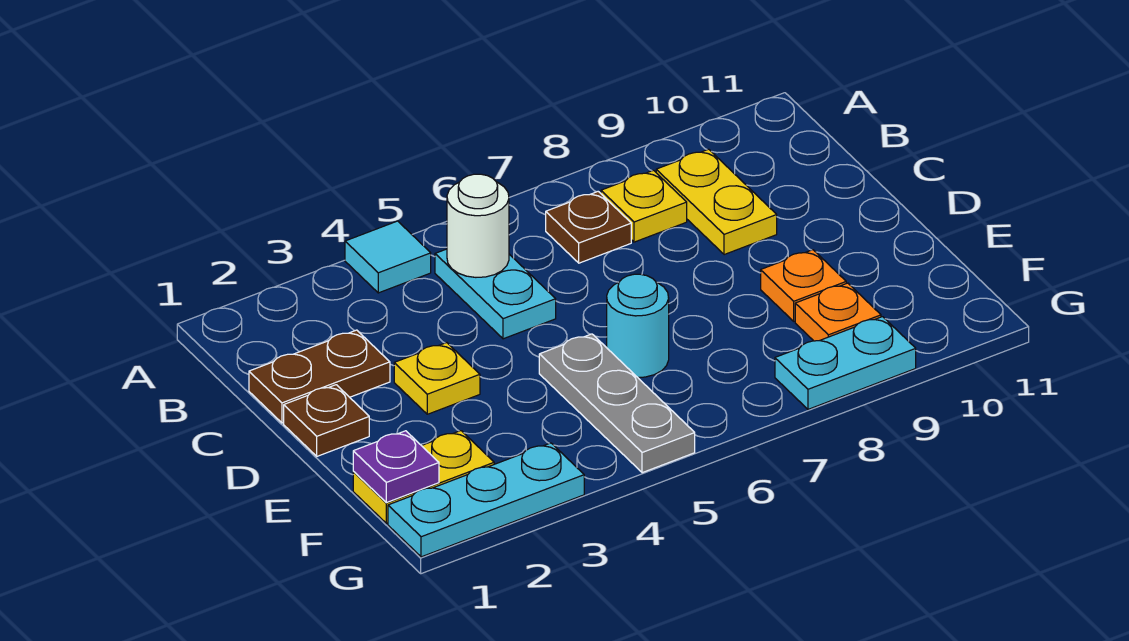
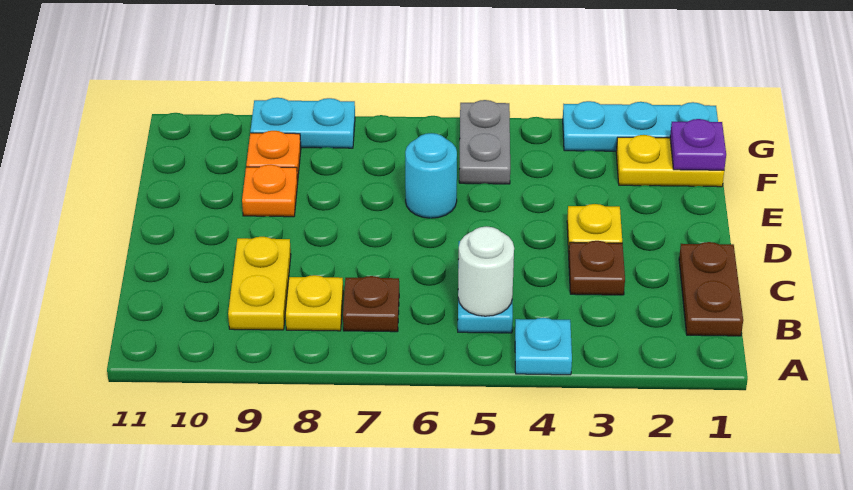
cyan tile A4 level 1 -> cyan plate A4 level 1
brown plate C1:C2 level 1 -> brown plate B1:C1 level 1
brown plate D1 level 1 -> brown plate C3 level 1
grey plate E5:G5 level 1 -> grey plate F5:G5 level 1

